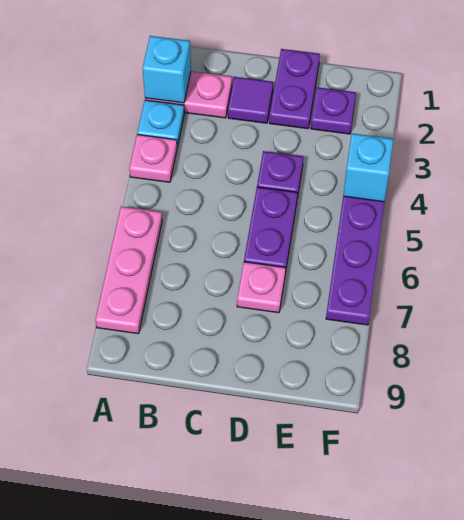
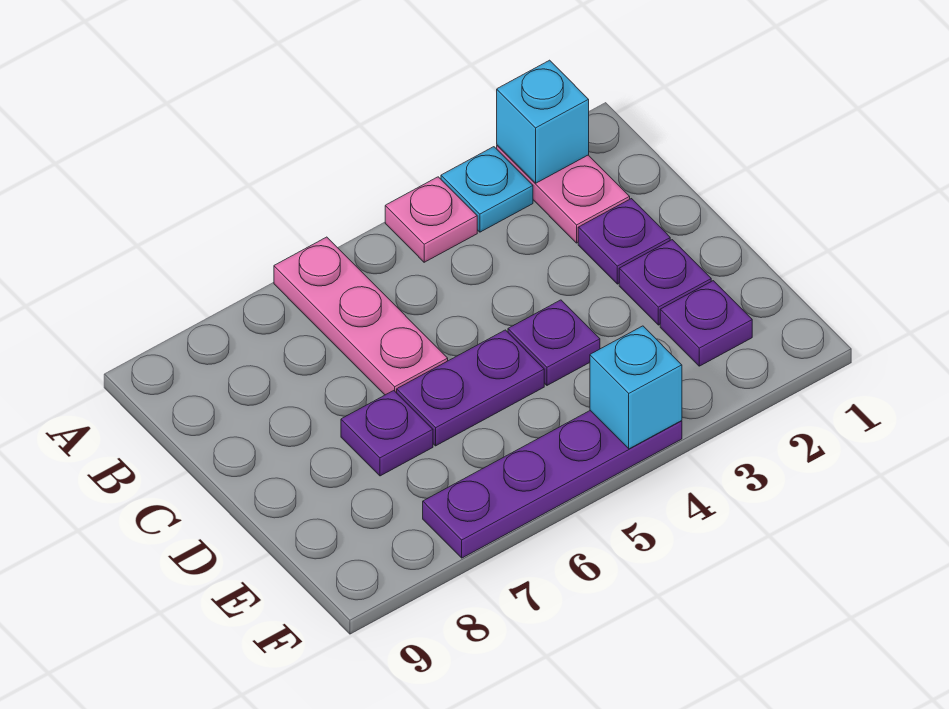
pink plate A6:A8 level 1 -> pink plate A6:C6 level 1
purple tile C2 level 1 -> purple plate C2 level 1
purple plate D1:D2 level 1 -> purple plate D2 level 1
pink plate D7 level 1 -> purple plate D7 level 1

